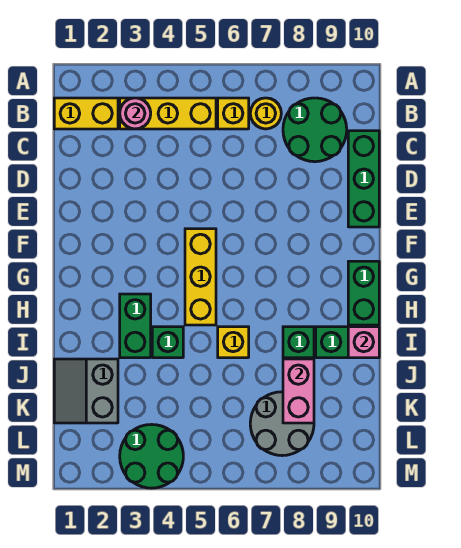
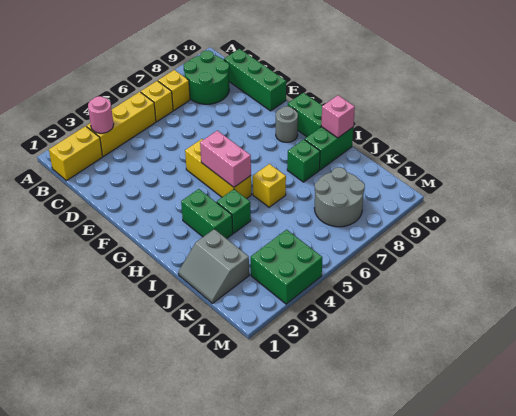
yellow round brick B7 level 1 -> yellow brick B7 level 1
none -> grey round brick G9 level 1
pink brick J8:K8 level 2 -> pink brick G5:H5 level 2
green round brick L3:M4 level 1 -> green brick L3:M4 level 1

